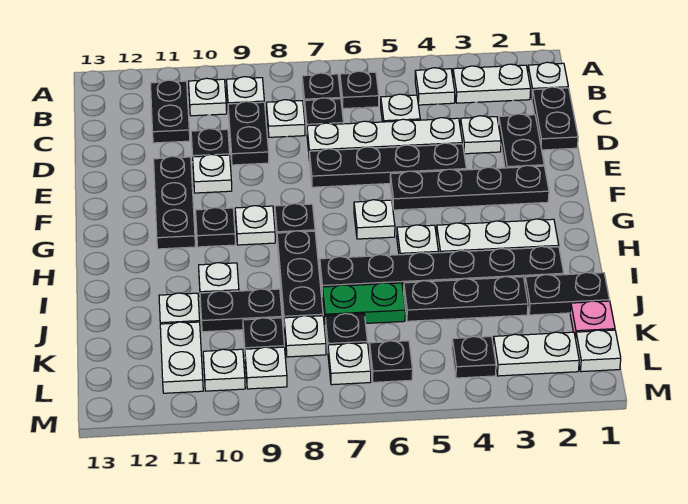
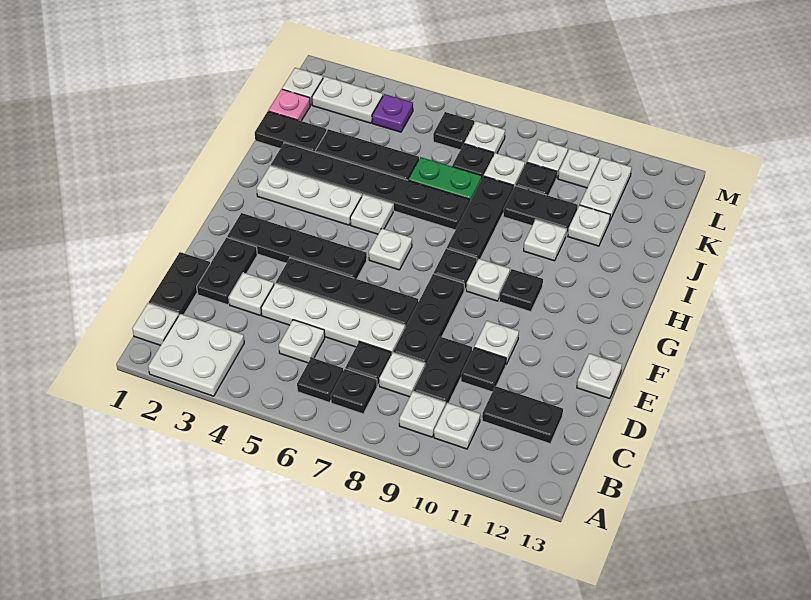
white plate B2:B3 level 1 -> white plate A2:B3 level 1
white plate B4 level 1 -> white plate E13 level 1
black plate B11:C11 level 1 -> black plate C11:C12 level 1
black plate E11:G11 level 1 -> black plate D8:F8 level 1
black plate L4 level 1 -> purple plate L4 level 1

